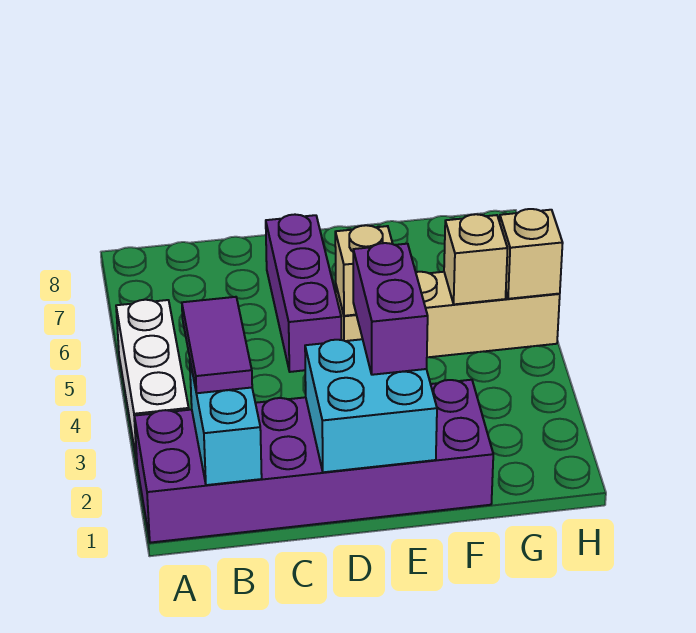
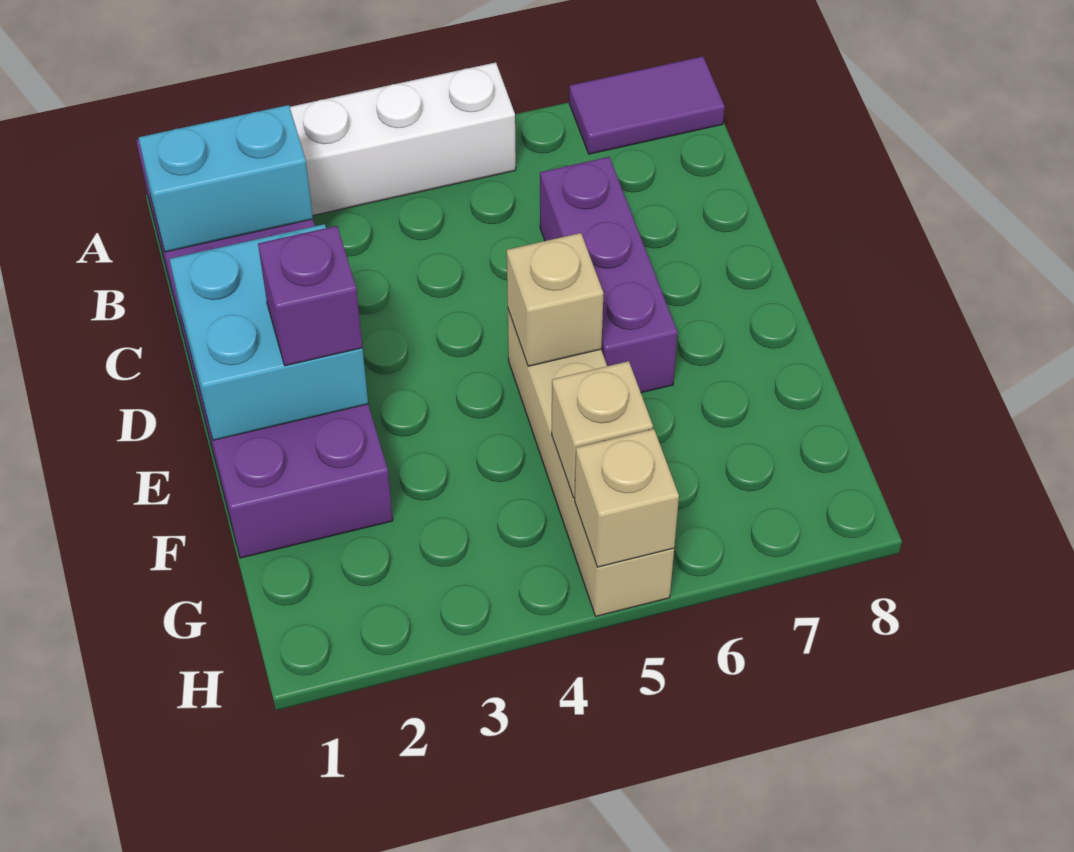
purple tile B2:B3 level 3 -> purple tile A7:A8 level 1
purple brick D5:D7 level 1 -> purple brick C6:E6 level 1
purple brick E2:E3 level 3 -> purple brick E2 level 3

